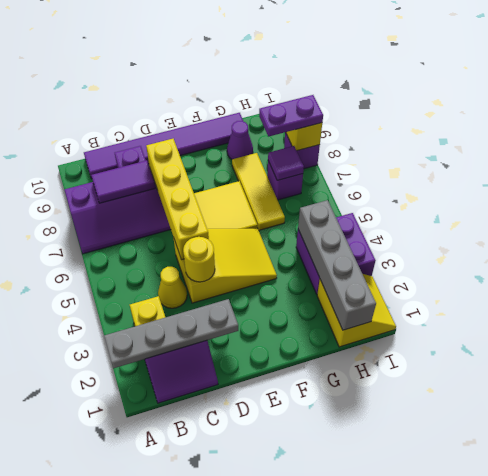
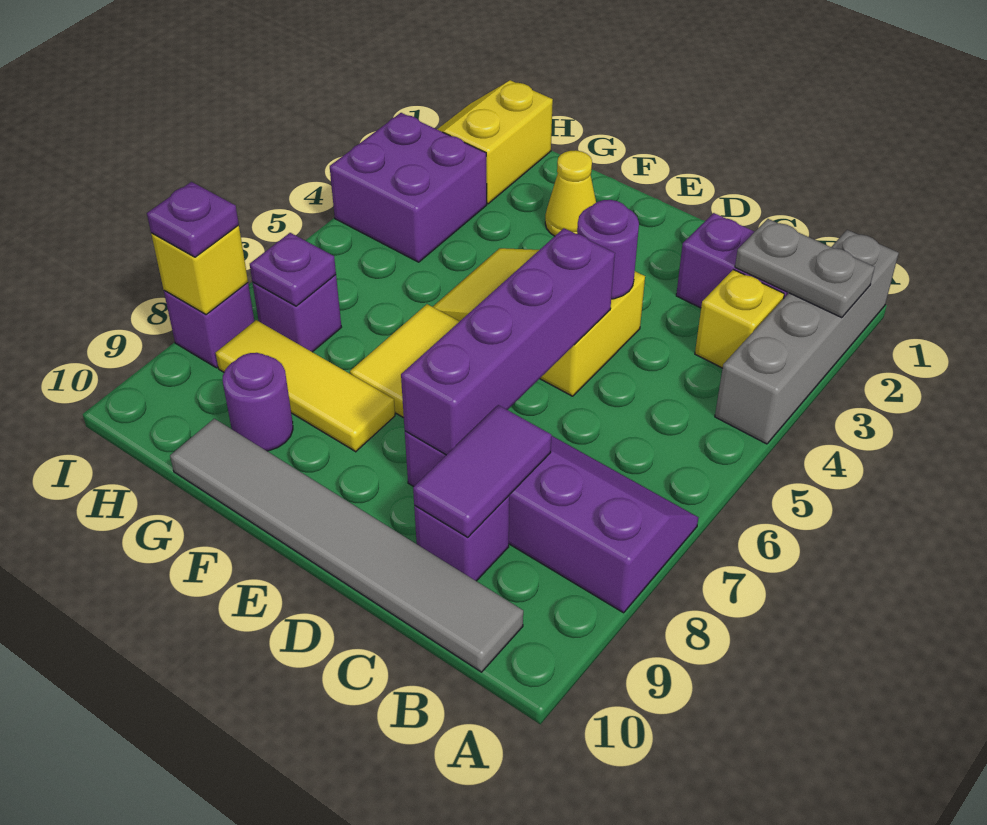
grey plate A2:D2 level 2 -> grey plate A2:B2 level 2
purple tile B8:C8 level 2 -> purple tile C8:C9 level 2
purple tile B10:G10 level 1 -> grey tile B10:G10 level 1
yellow cone C4 level 1 -> yellow cone F2 level 1
yellow round brick D4 level 2 -> purple round brick D4 level 2
yellow brick D5:D8 level 2 -> purple brick D5:D8 level 2
yellow tile G6:G8 level 1 -> yellow tile F8:H8 level 1
purple cone G9 level 1 -> purple round brick G9 level 1
grey brick H1:H4 level 2 -> grey brick A1:A4 level 1
purple tile H7 level 2 -> purple plate H7 level 2
purple plate H8:I8 level 3 -> purple plate I8 level 3

